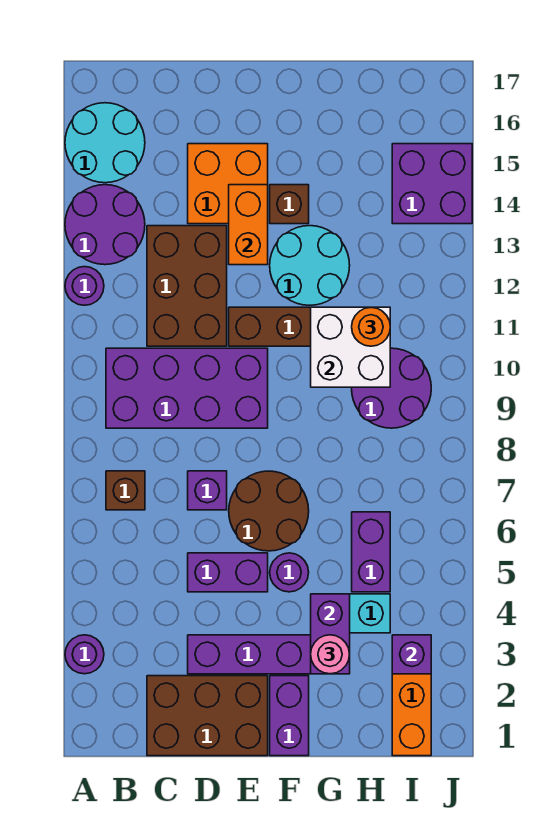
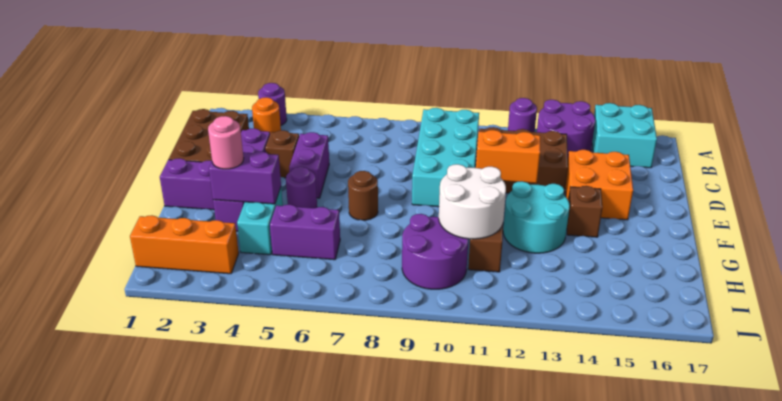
cyan round brick A15:B16 level 1 -> cyan brick A15:B16 level 1
brown brick B7 level 1 -> brown brick D4 level 1
purple brick B9:E10 level 1 -> cyan brick B9:E10 level 1
purple brick D7 level 1 -> none
brown round brick E6:F7 level 1 -> brown round brick F7 level 1
orange brick E13:E14 level 2 -> orange brick E11:E12 level 2
white brick G10:H11 level 2 -> white round brick G10:H11 level 2
orange round brick H11 level 3 -> orange round brick B3 level 1
purple brick I3 level 2 -> none
purple brick I14:J15 level 1 -> none

